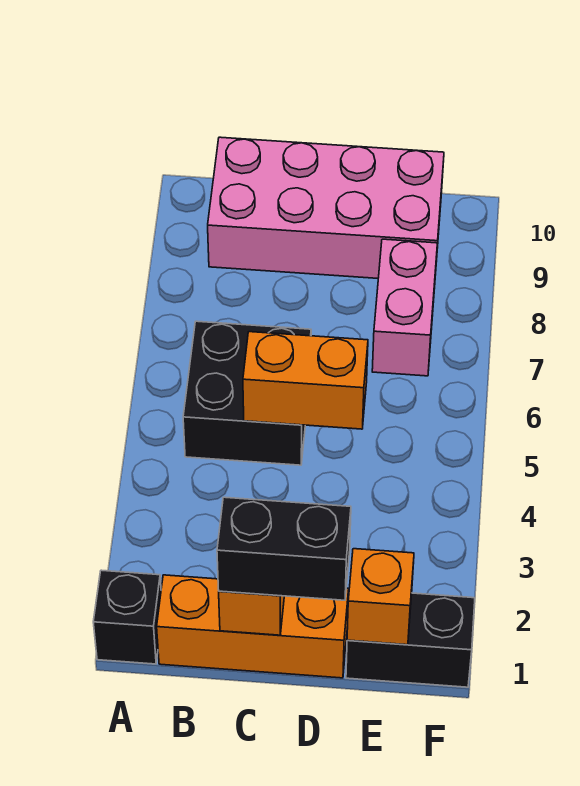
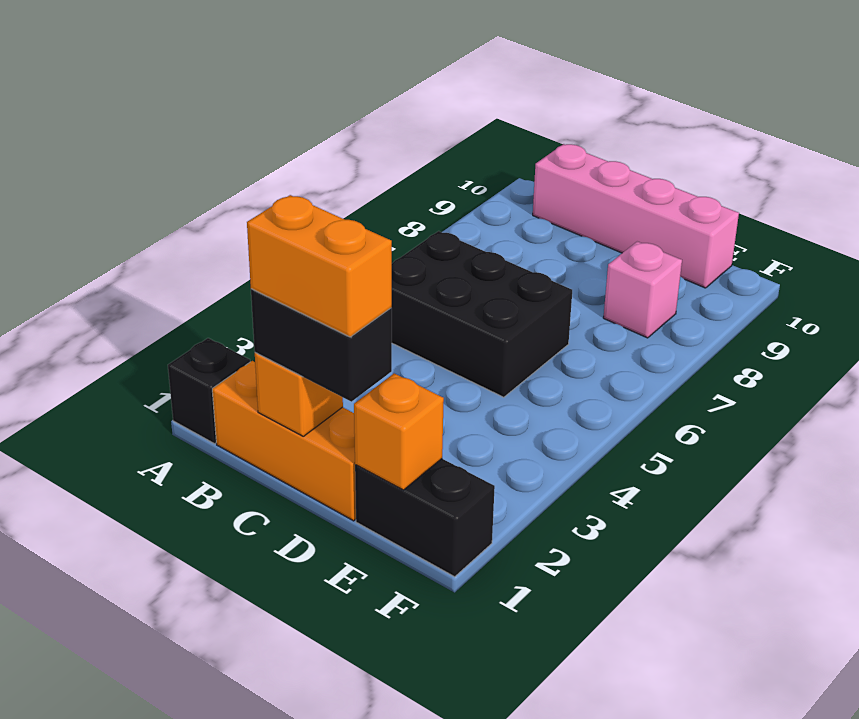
black brick B5:C6 level 1 -> black brick B5:D6 level 1
pink brick B9:E10 level 1 -> pink brick B10:E10 level 1
orange brick C5:D5 level 2 -> orange brick C1:D1 level 4
pink brick E7:E8 level 1 -> pink brick E8 level 1

